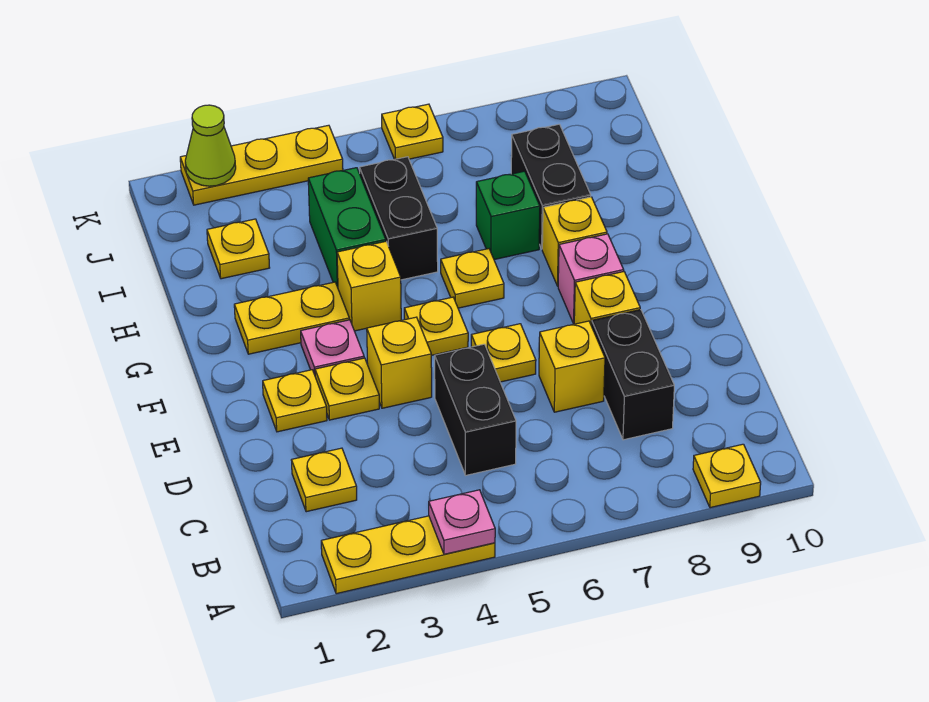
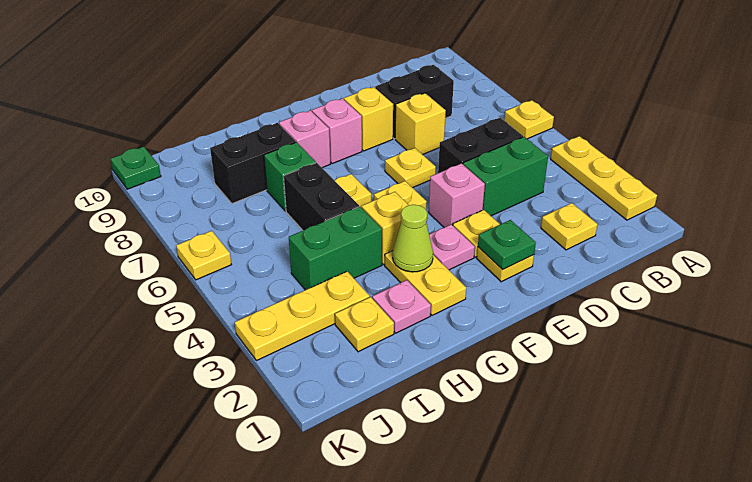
pink plate A4 level 2 -> pink plate H2 level 1
yellow plate A9 level 1 -> yellow plate A6 level 1
none -> green brick C4:D4 level 1
none -> green plate E2 level 2
yellow brick E4 level 1 -> pink brick E4 level 1
yellow brick G8 level 1 -> pink brick G8 level 1
black brick H5:I5 level 1 -> black brick H5:H6 level 1
yellow plate K2:K4 level 1 -> yellow plate I3:K3 level 1
lime cone K2 level 2 -> lime cone G3 level 2
none -> green plate K10 level 1

